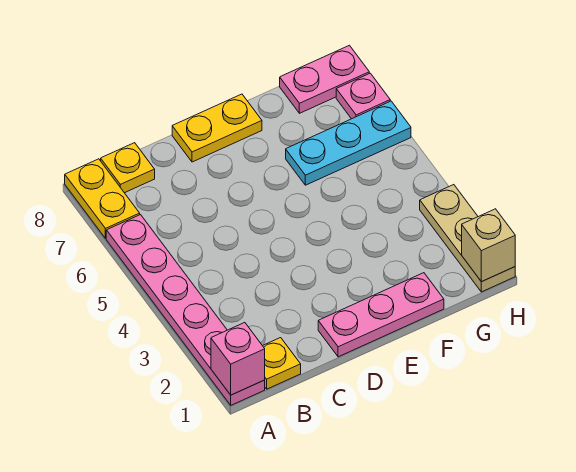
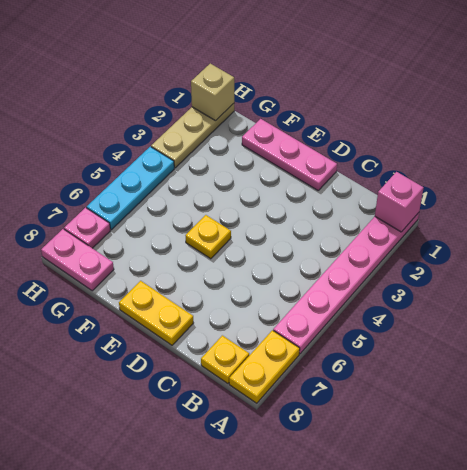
yellow plate B1 level 1 -> yellow plate E5 level 1
cyan plate F6:H6 level 1 -> cyan plate H4:H6 level 1

